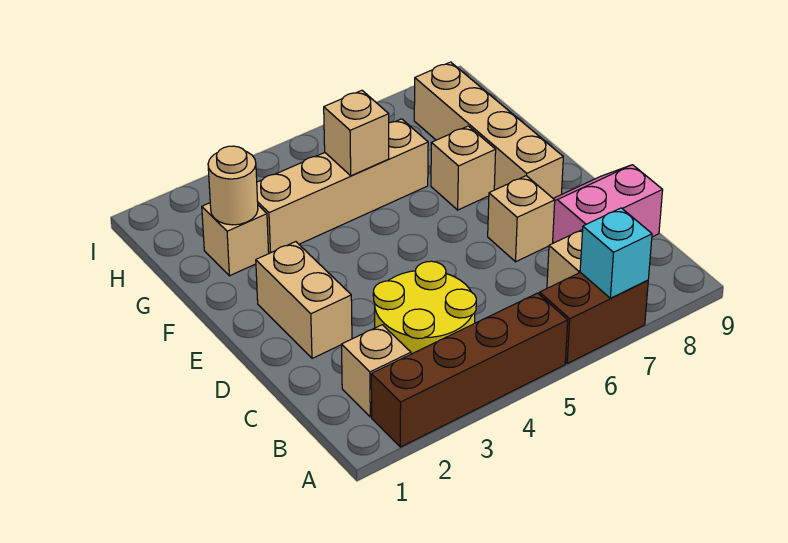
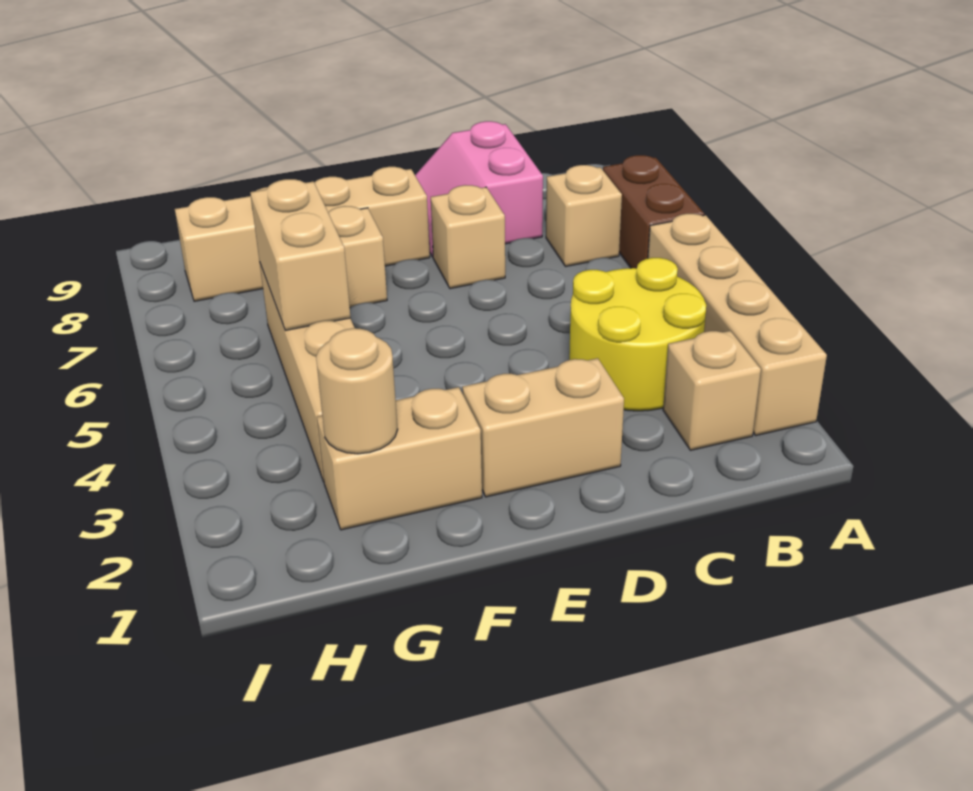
brown brick A2:A5 level 1 -> tan brick A2:A5 level 1
cyan brick A7 level 2 -> none
tan brick G2 level 1 -> tan brick F2:G2 level 1
tan brick G5 level 2 -> tan brick G5:G6 level 2

